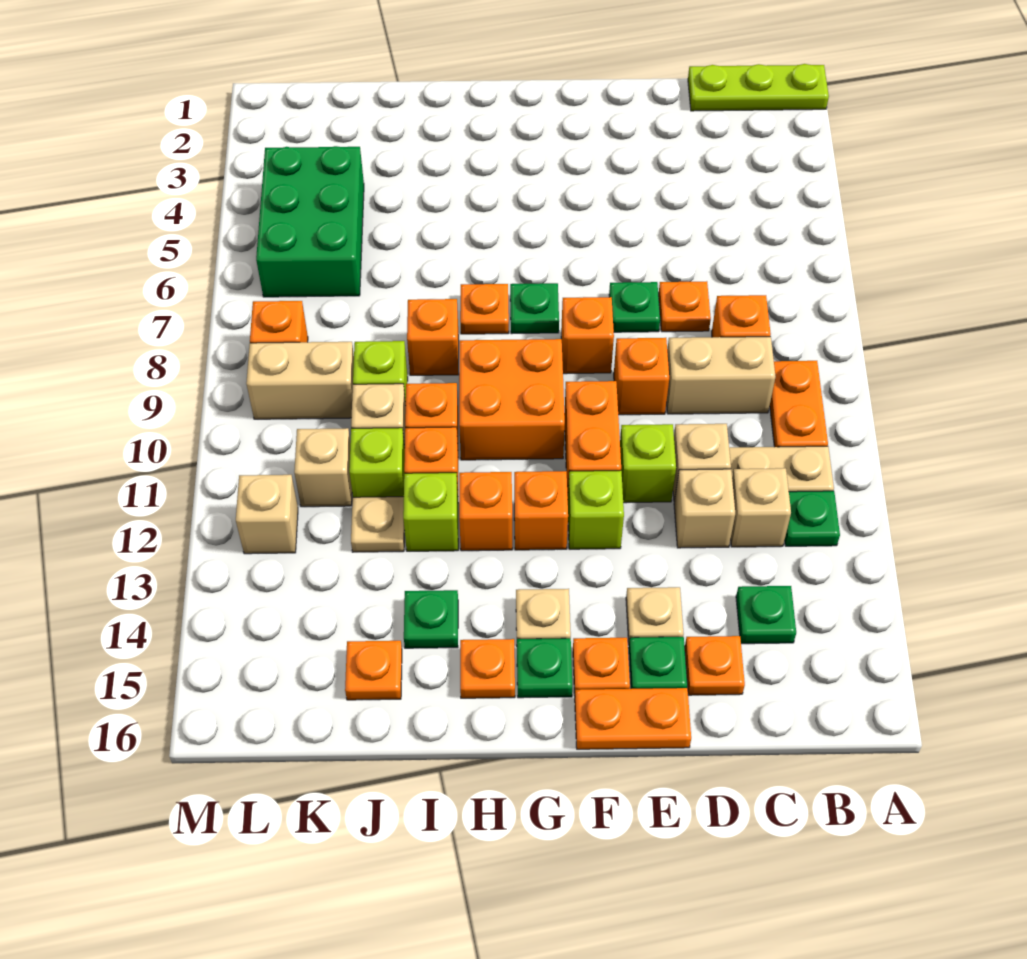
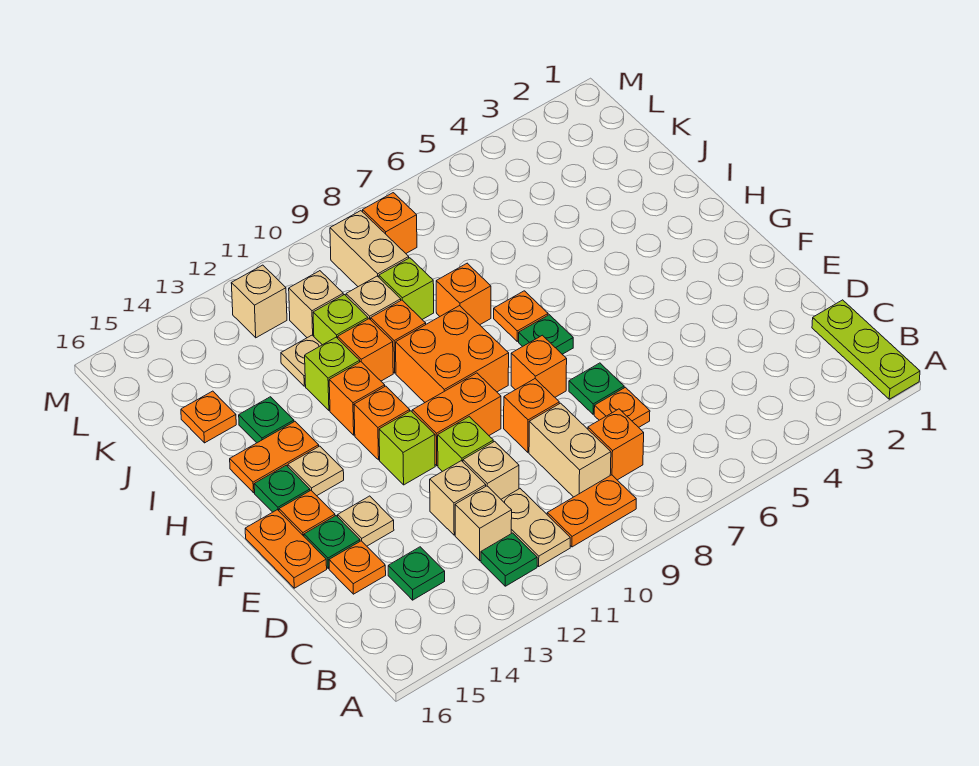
orange plate H15 level 1 -> orange plate H14:H15 level 1
green brick K4:L6 level 1 -> none

